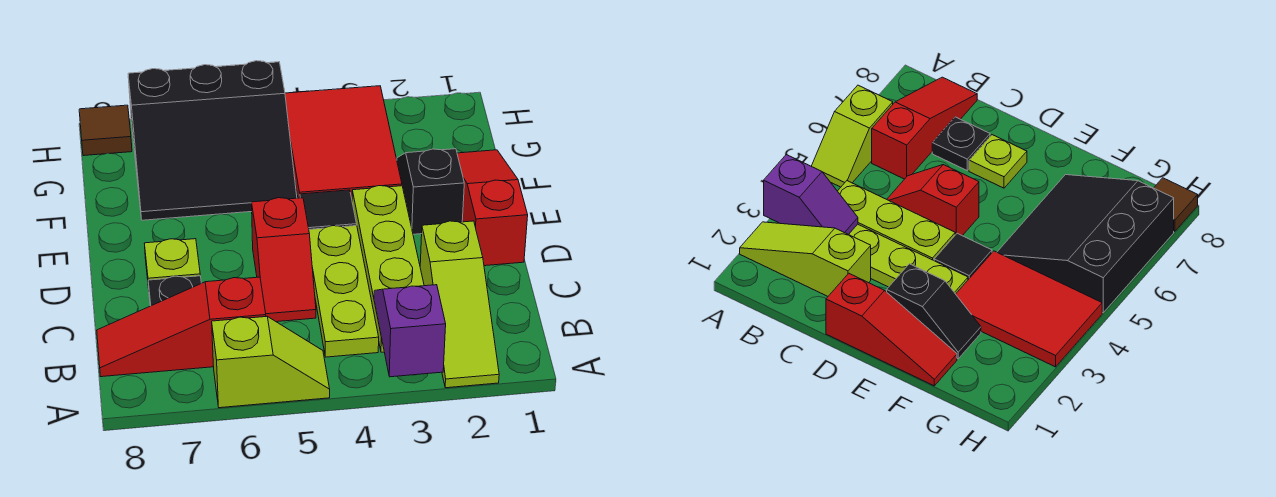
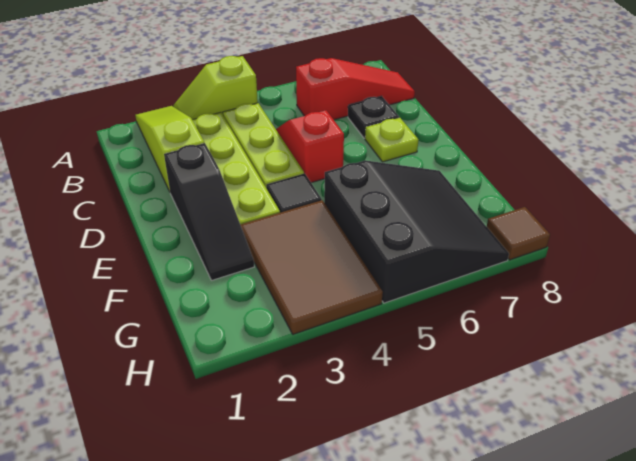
purple slope A3:B3 level 2 top A -> none
lime slope A5:A6 level 1 top 6 -> lime slope A3:A4 level 1 top 4
red slope D1:F1 level 1 top D -> none
black slope E2:F2 level 1 top E -> black slope D2:F2 level 1 top D
red tile F3:H4 level 1 -> brown tile F3:H4 level 1
black slope F5:H7 level 1 top H -> black slope F5:H7 level 1 top 5

